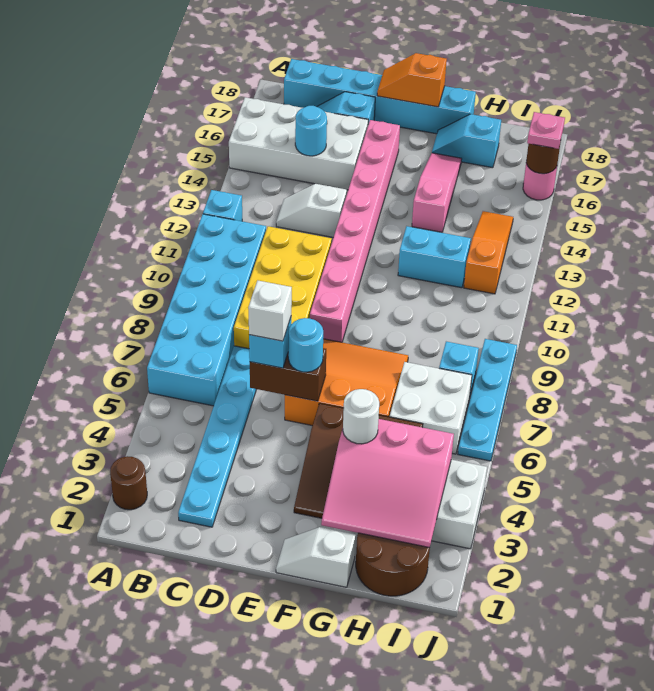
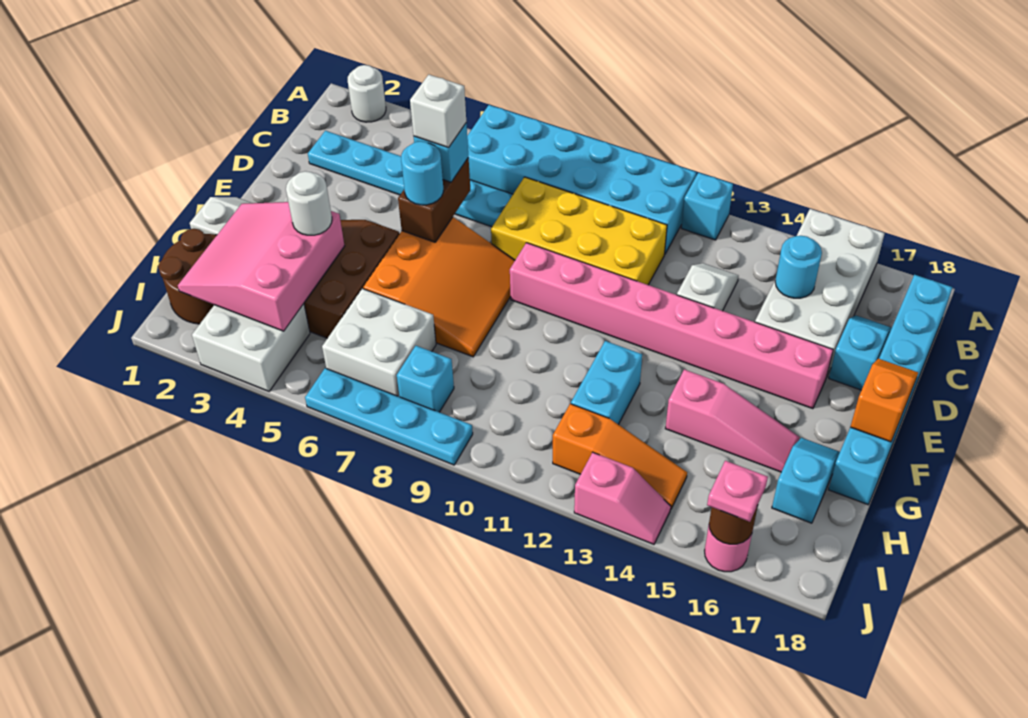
brown round brick A2 level 1 -> white round brick A2 level 1
none -> pink slope J13:J14 level 1 top 13

